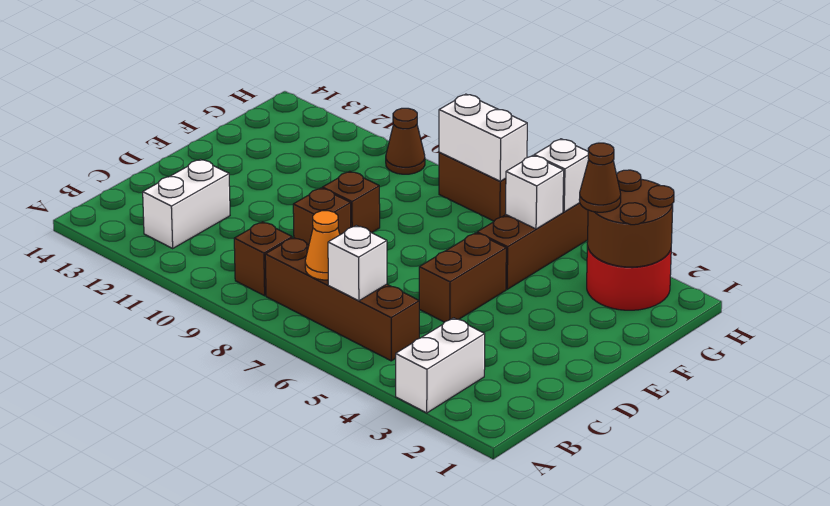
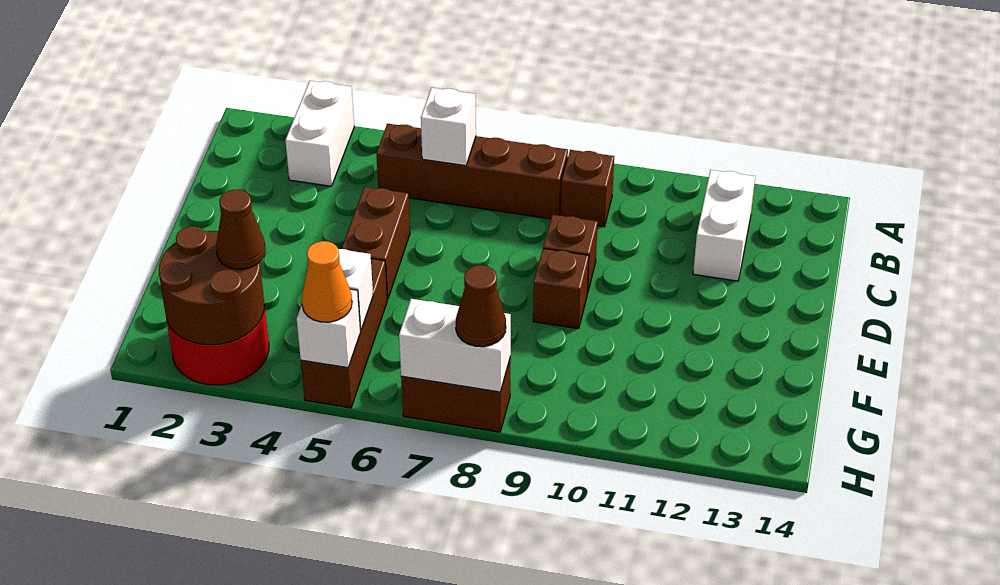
orange cone B7 level 2 -> orange cone H5 level 3
brown cone H10 level 1 -> brown cone H8 level 3

